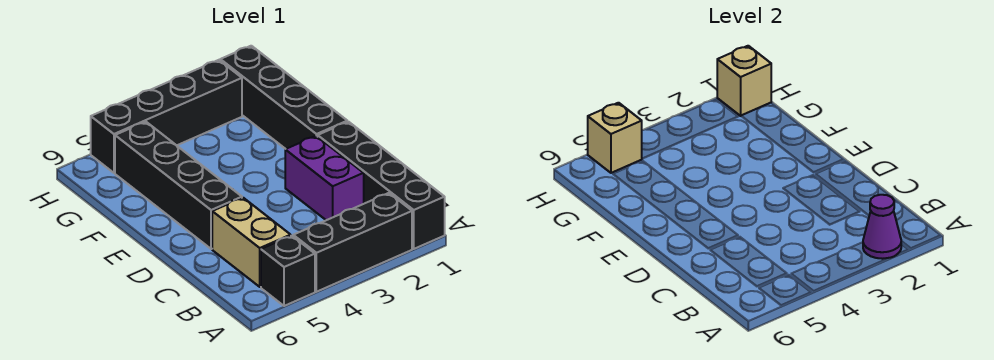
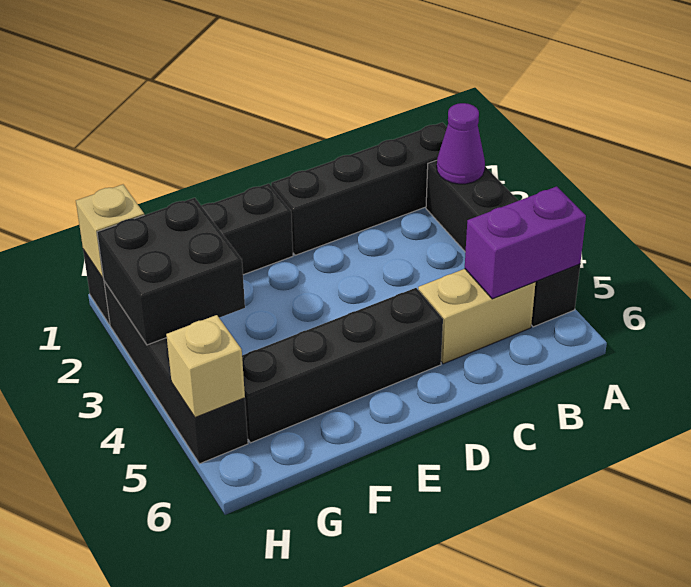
purple brick C2:D2 level 1 -> purple brick A5:B5 level 2
none -> black brick G2:H3 level 2

